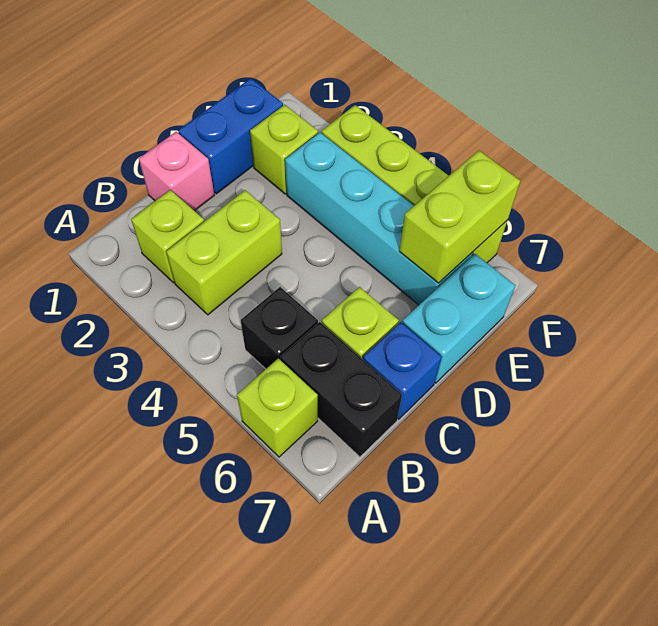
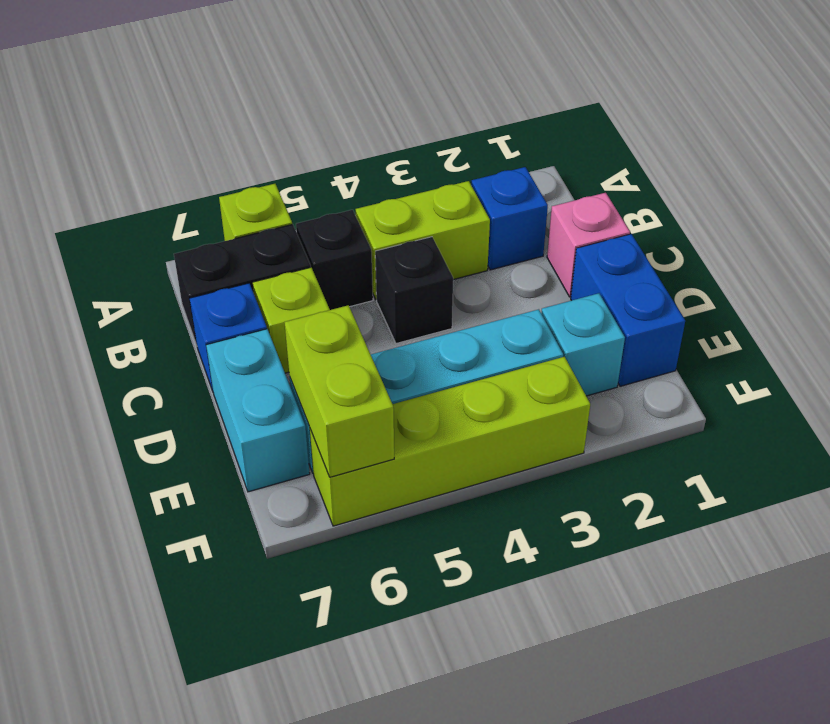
lime brick B2 level 1 -> blue brick B2 level 1
lime brick B3:C3 level 1 -> lime brick B3:B4 level 1
none -> black brick C4 level 1
lime brick E2 level 1 -> cyan brick E2 level 1

